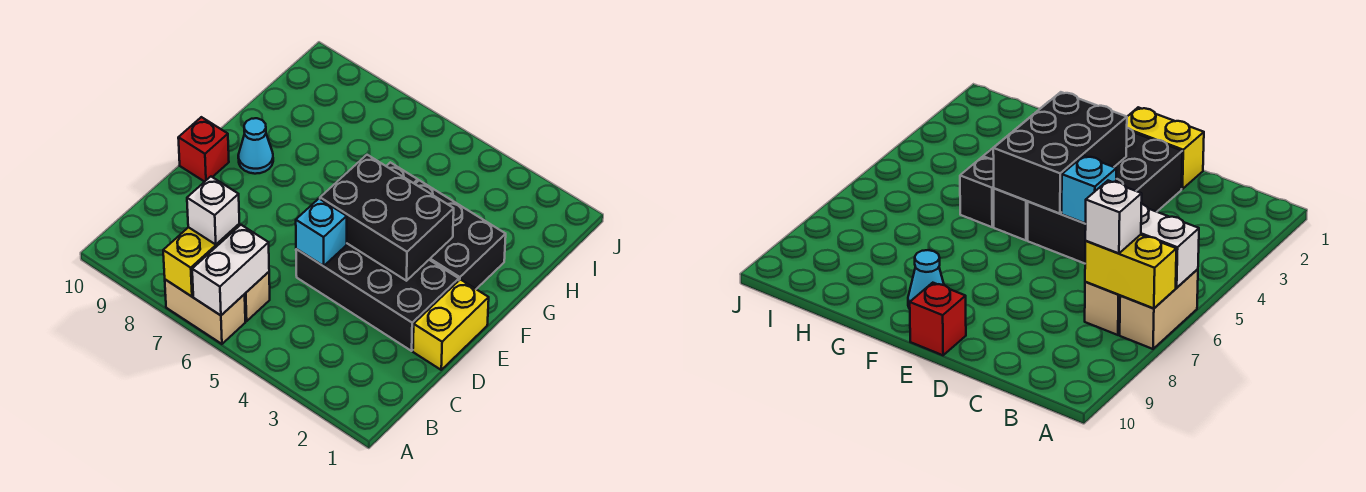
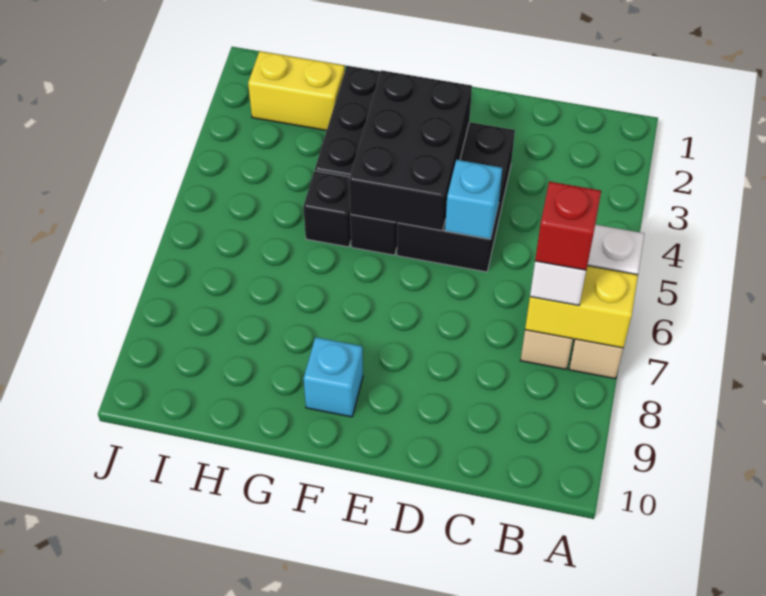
yellow brick D1:E1 level 1 -> yellow brick H2:I2 level 1
black brick D2:E5 level 1 -> black brick D3:E5 level 1
red brick E10 level 1 -> red brick B7 level 4
cyan cone F9 level 1 -> cyan brick F9 level 1

